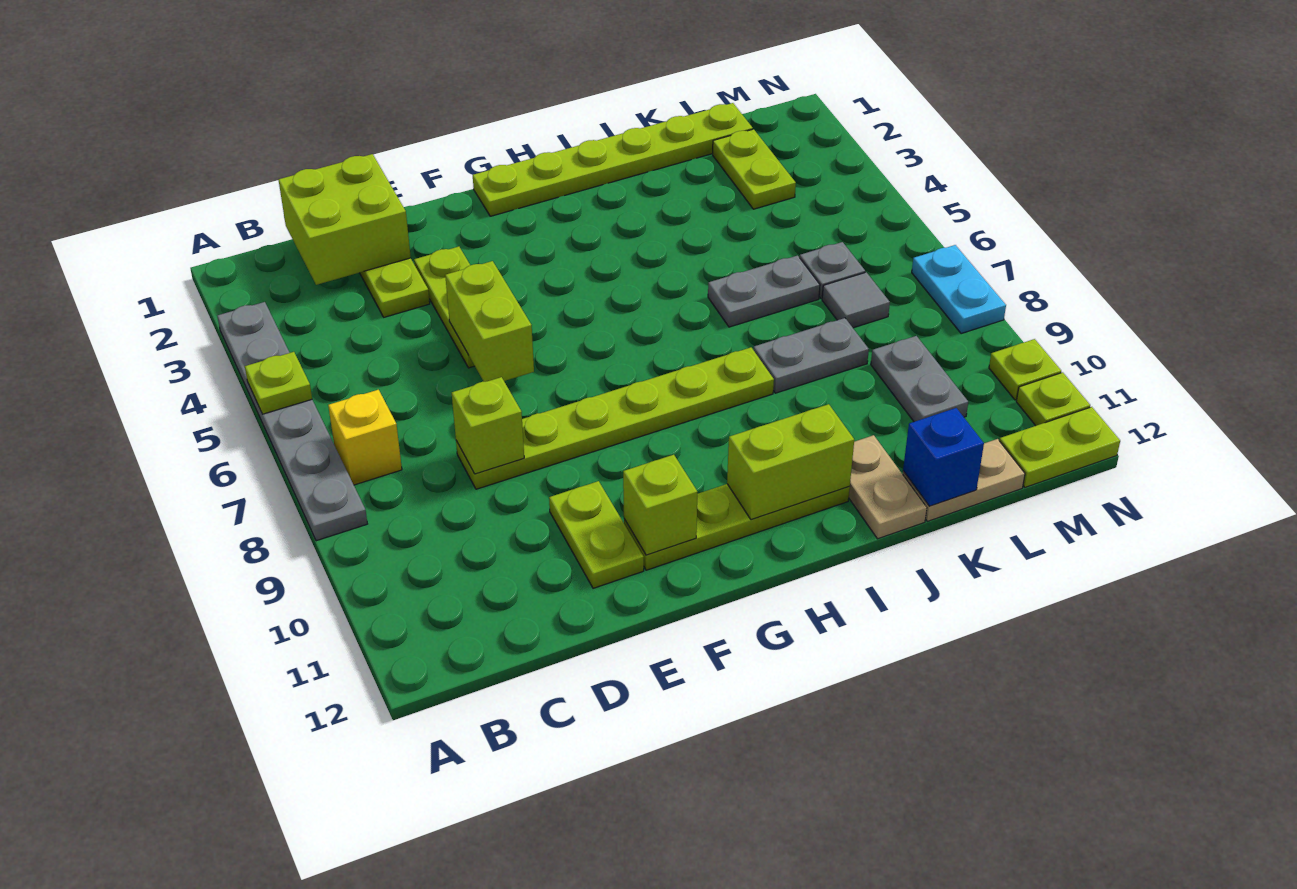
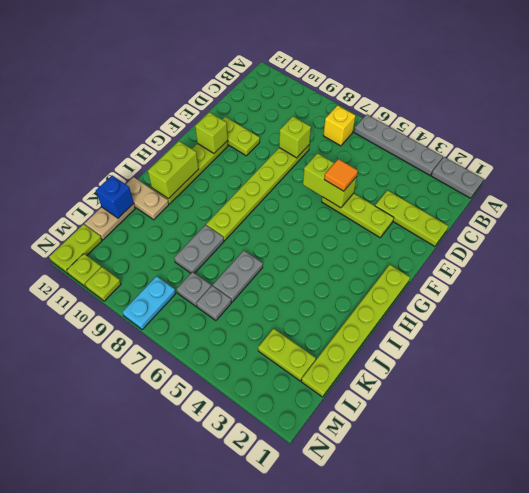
grey plate A3:A8 level 1 -> grey plate A3:A6 level 1
lime plate A5 level 2 -> none
lime brick C1:D2 level 2 -> none
none -> orange tile E5 level 3
grey tile L7 level 1 -> grey plate L7 level 1
grey plate L9:L10 level 1 -> grey plate A1:A2 level 1
cyan plate N7:N8 level 1 -> cyan plate M8:N8 level 1

